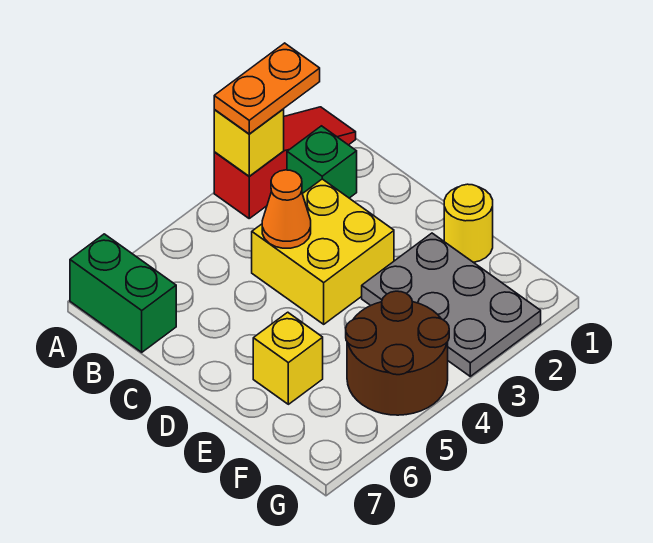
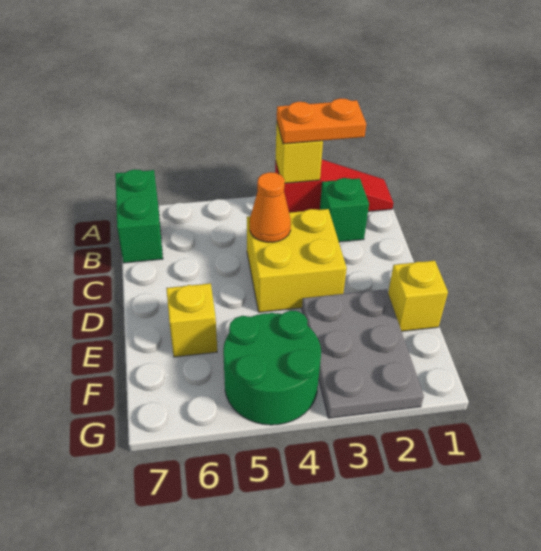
yellow round brick E1 level 1 -> yellow brick E1 level 1
brown round brick F4:G5 level 1 -> green round brick F4:G5 level 1

